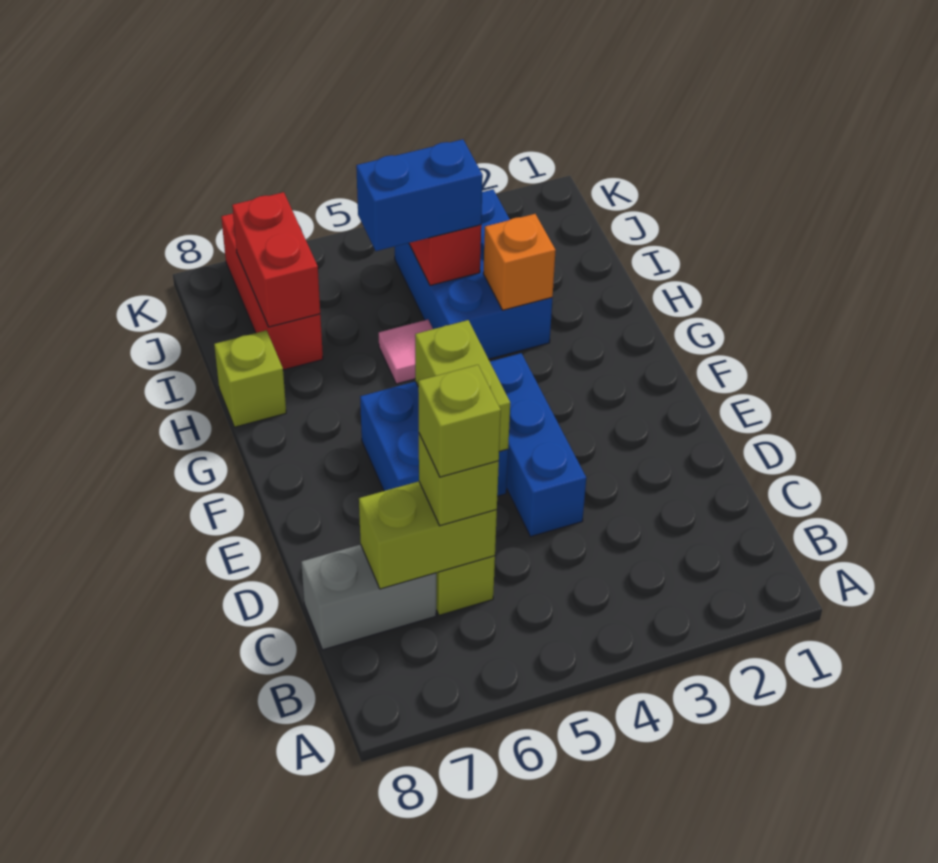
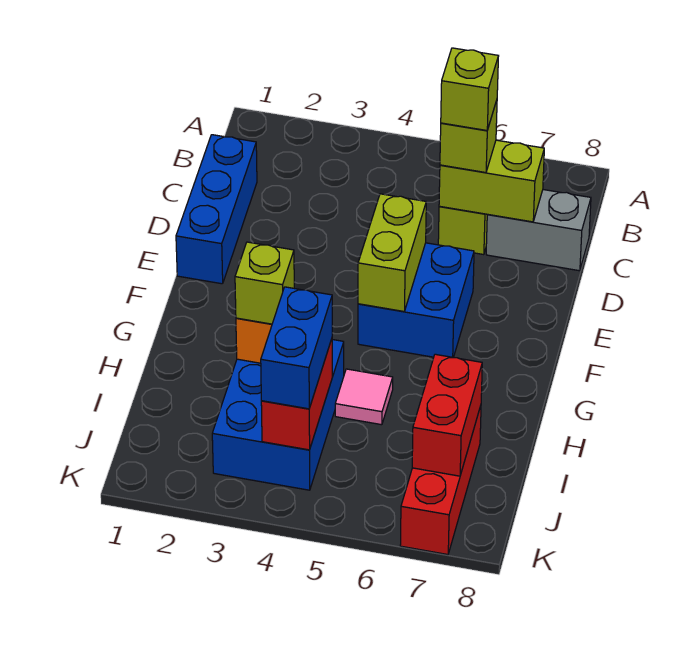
blue brick D4:F4 level 1 -> blue brick C1:E1 level 1
lime brick H8 level 1 -> lime brick H3 level 3
blue brick I4:I5 level 3 -> blue brick I4:J4 level 3

